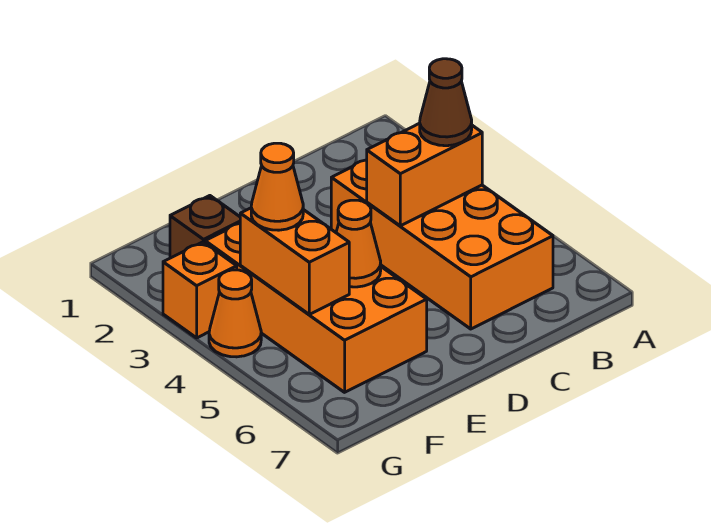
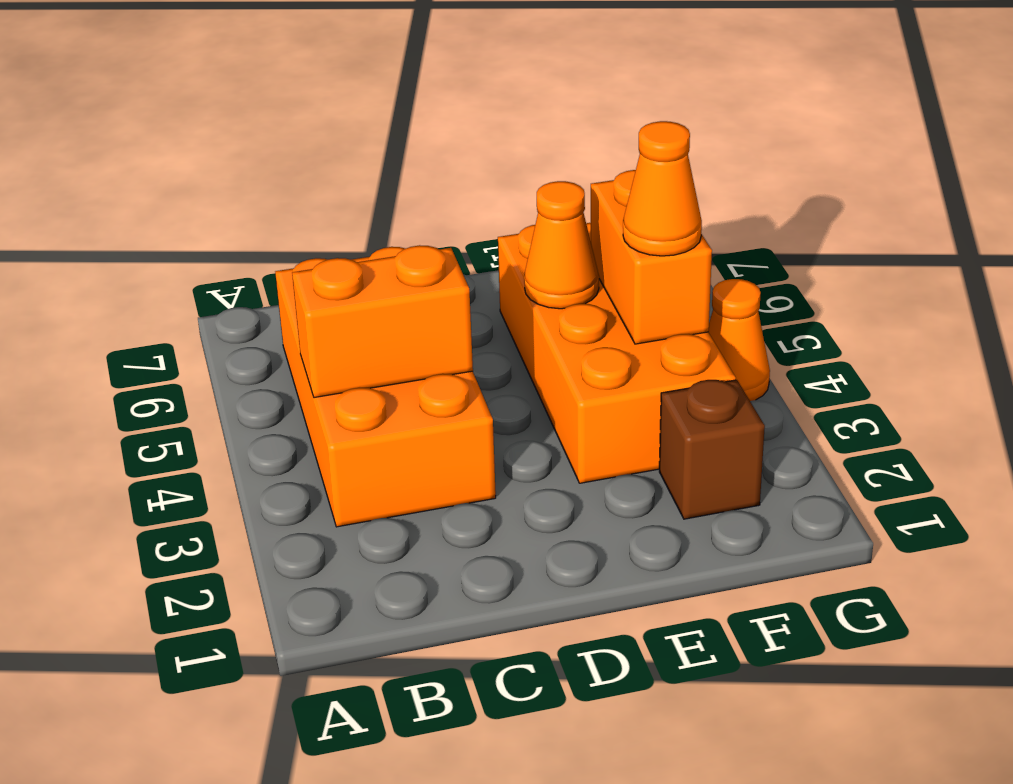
brown cone B4 level 3 -> none
orange brick G3 level 1 -> none

